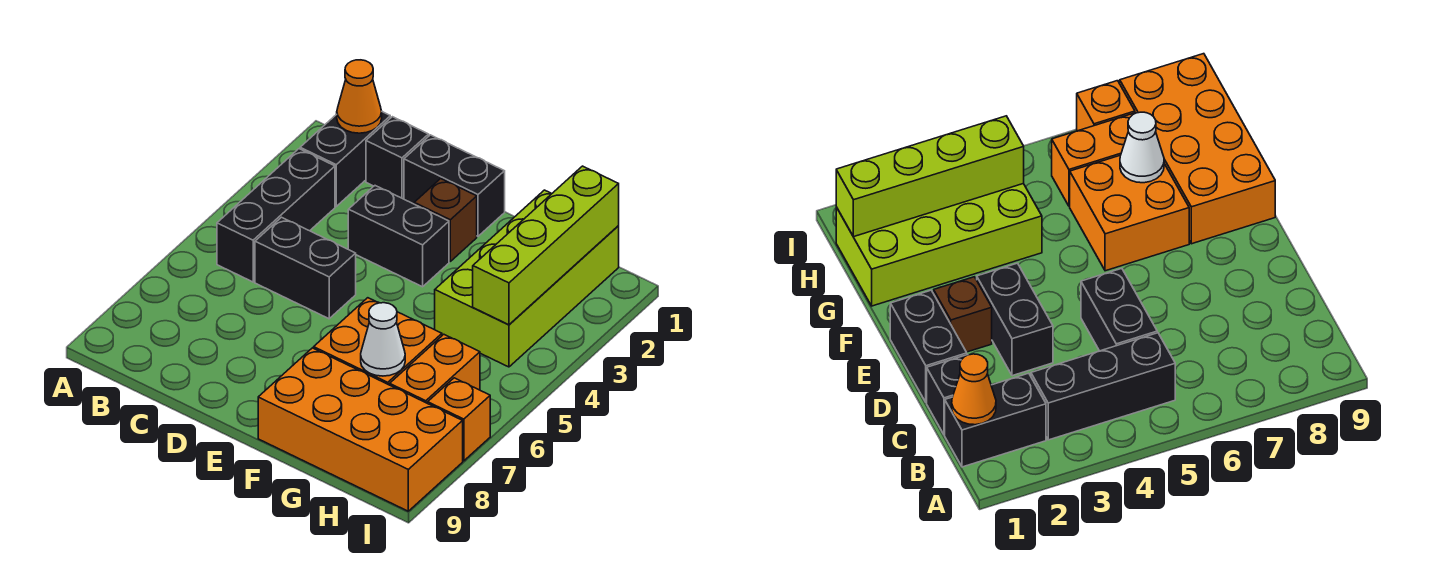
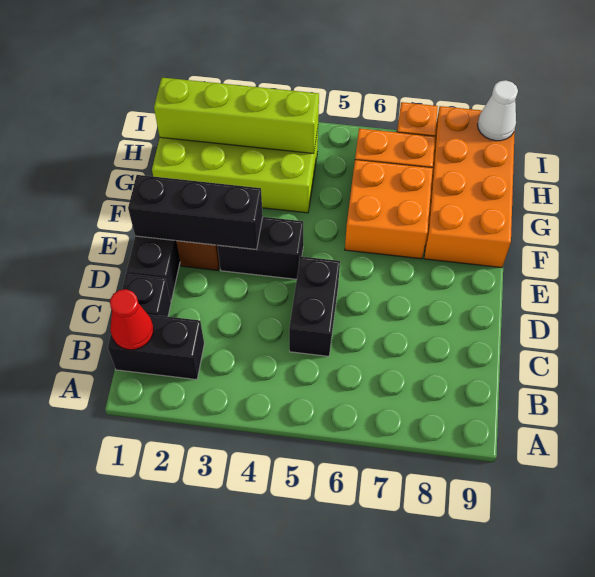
orange cone B1 level 2 -> red cone B1 level 2
black brick B3:B5 level 1 -> black brick E1:E3 level 2
black brick D3:E3 level 1 -> black brick E3:E4 level 1
white cone G7 level 2 -> white cone I9 level 2

